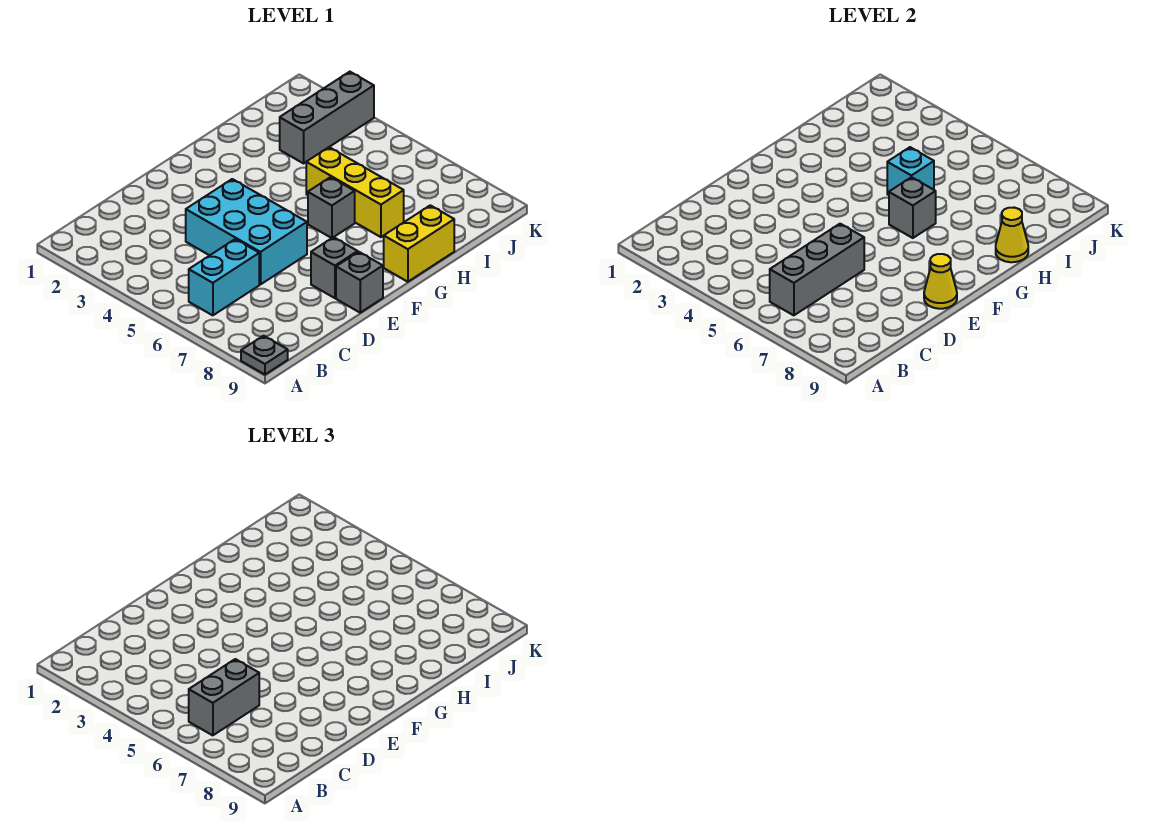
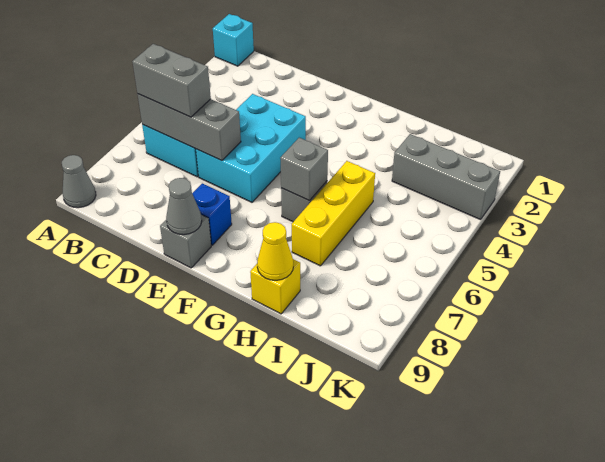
grey plate A9 level 1 -> grey cone A9 level 1
grey brick E8 level 1 -> blue brick E8 level 1
yellow cone E9 level 2 -> grey cone E9 level 2
yellow brick G9:H9 level 1 -> yellow brick H9 level 1
cyan brick H5 level 2 -> cyan brick A1 level 1

